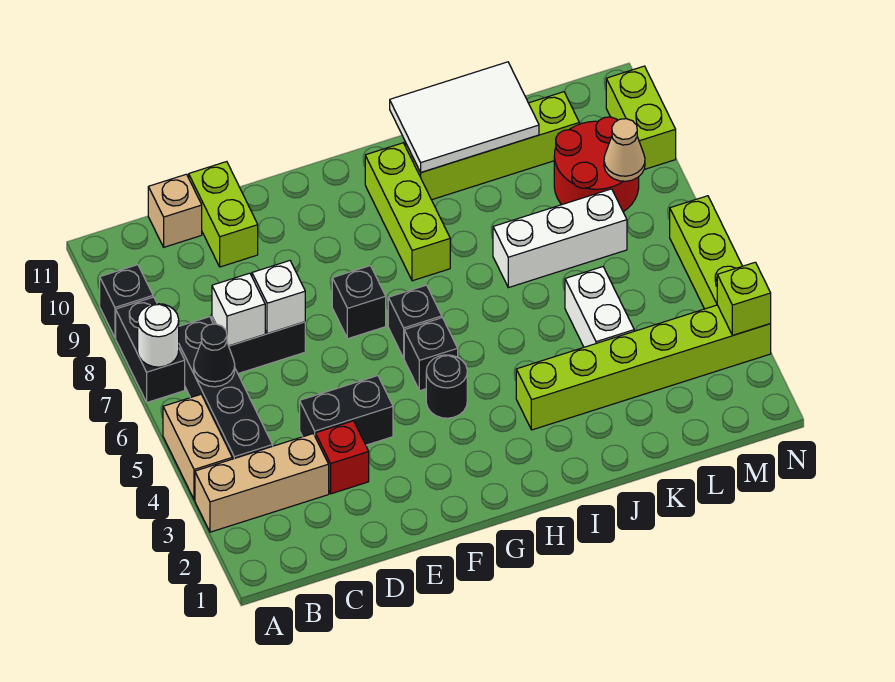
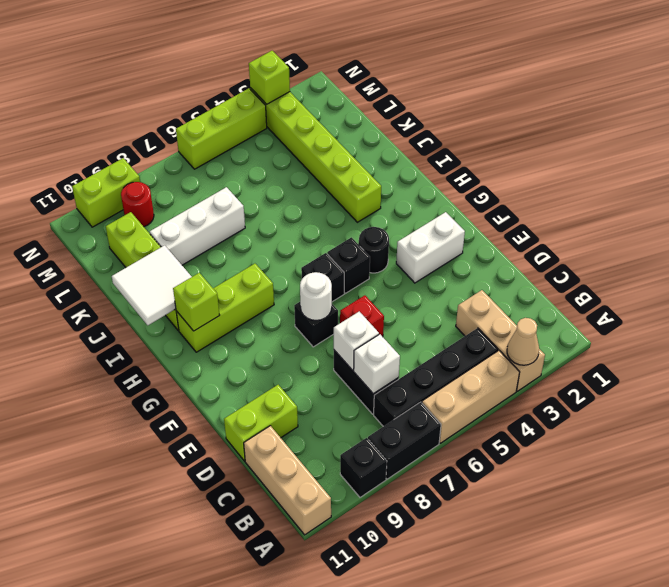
tan brick A4:A5 level 1 -> tan brick A4:A6 level 1
white round brick A7 level 2 -> white round brick F7 level 2
black cone B6 level 2 -> none
tan brick C11 level 1 -> tan brick A11:C11 level 1
red brick D3 level 1 -> red brick E6 level 1
black brick D4:E4 level 1 -> none
none -> lime brick H10 level 2
white tile I10:K11 level 2 -> white tile I10:J11 level 2
white brick J7:L7 level 1 -> white brick K7:K9 level 1
white brick K4:K5 level 1 -> white brick F2:F3 level 1
red round brick L8:M9 level 1 -> red round brick M9 level 1
tan cone M8 level 2 -> tan cone A3 level 2

